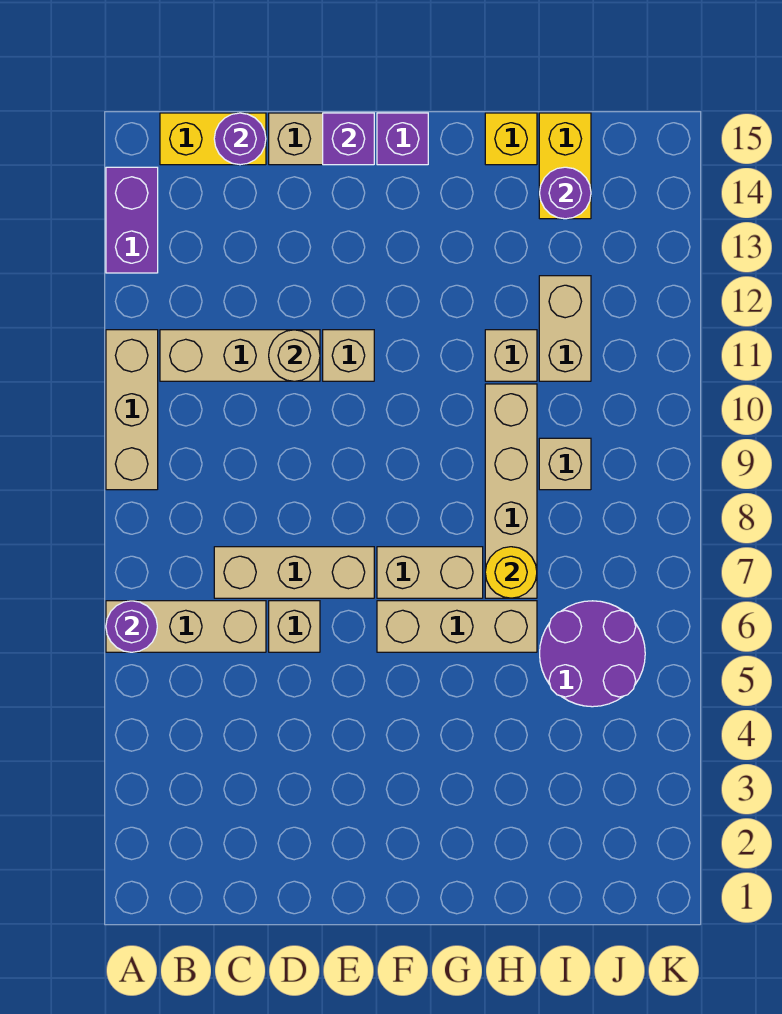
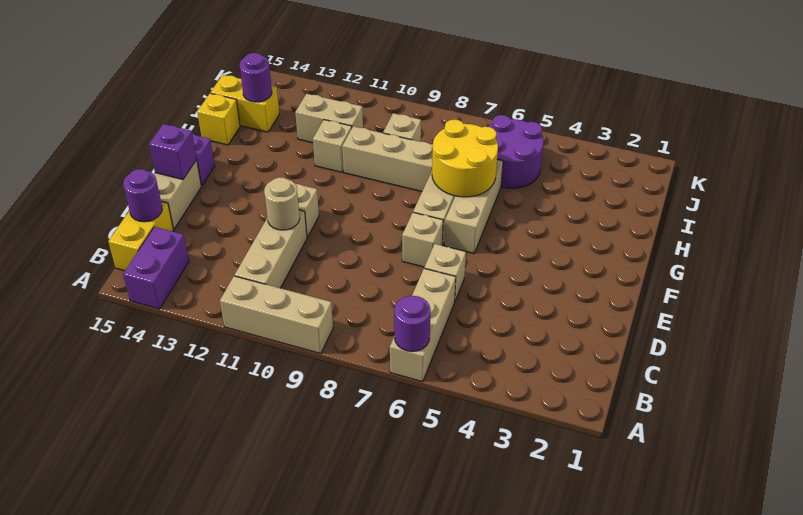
purple brick A13:A14 level 1 -> purple brick A14:B14 level 1
tan brick C7:E7 level 1 -> tan brick E7 level 1
yellow round brick H7 level 2 -> yellow round brick G6:H7 level 2

